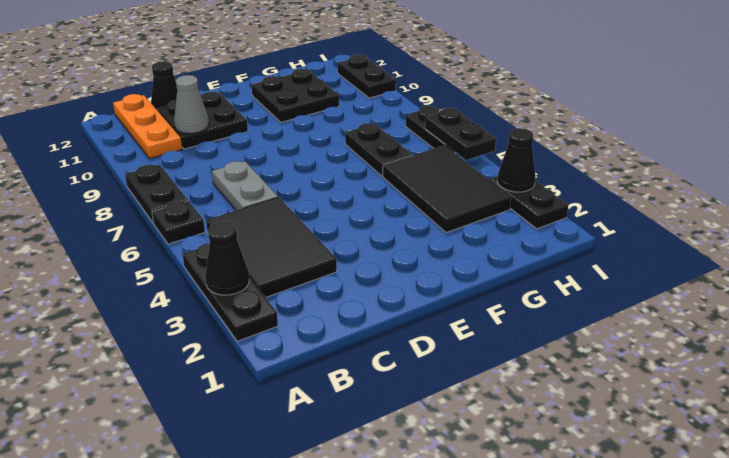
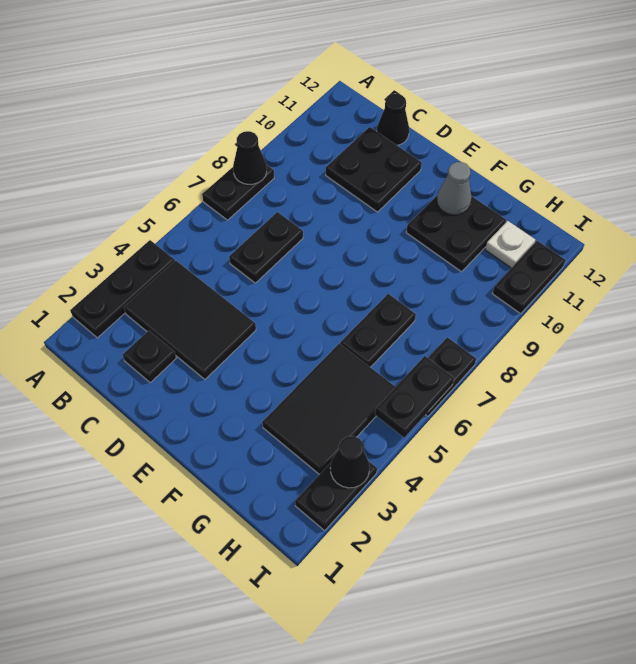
black cone A3 level 2 -> black cone A8 level 2
black plate A6 level 1 -> black plate C2 level 1
black tile B3:C5 level 1 -> black tile B3:D4 level 1
orange plate B10:B12 level 1 -> none
grey plate C6:C7 level 1 -> black plate C6:C7 level 1
grey cone C10 level 2 -> grey cone F11 level 2
none -> white plate H11 level 1

